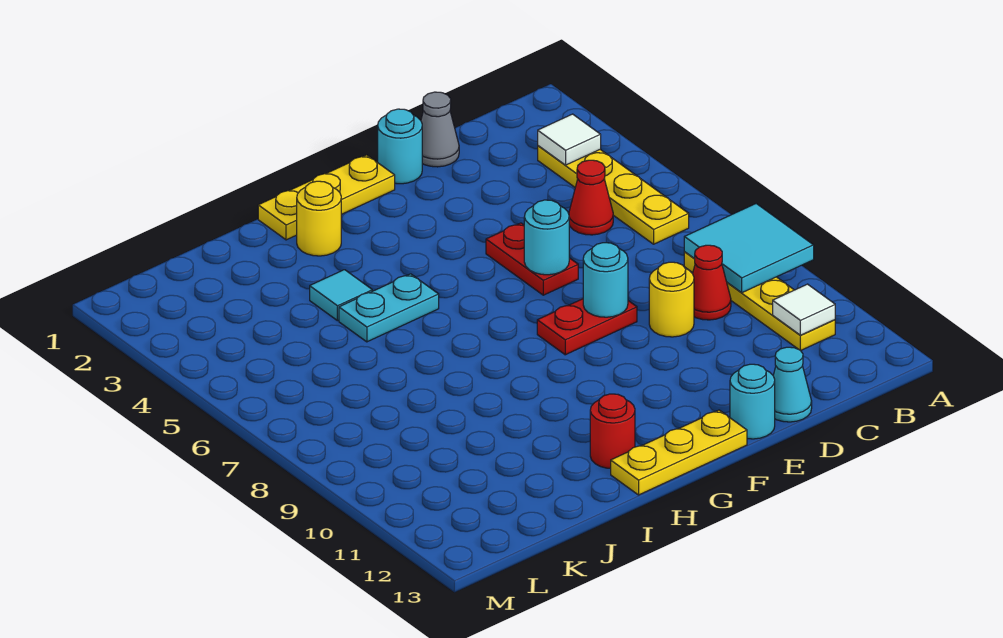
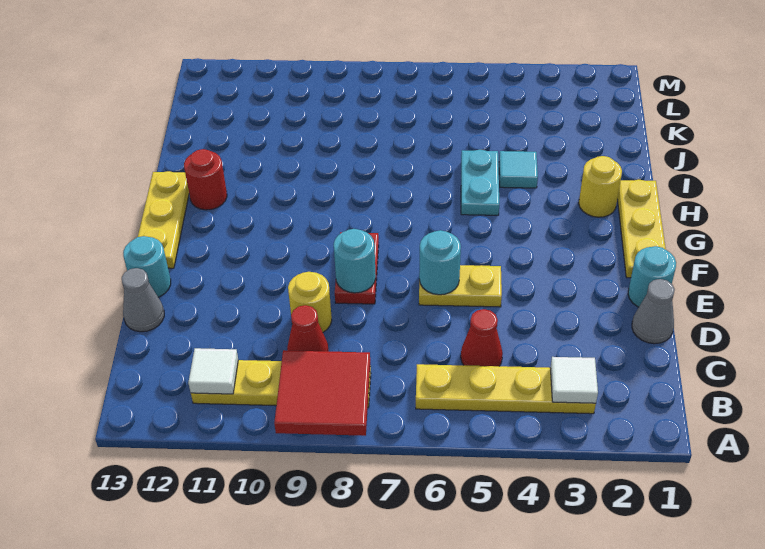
cyan tile A8:B9 level 2 -> red tile A8:B9 level 2
cyan cone D13 level 1 -> grey cone D13 level 1
red plate E5:E6 level 1 -> yellow plate E5:E6 level 1

